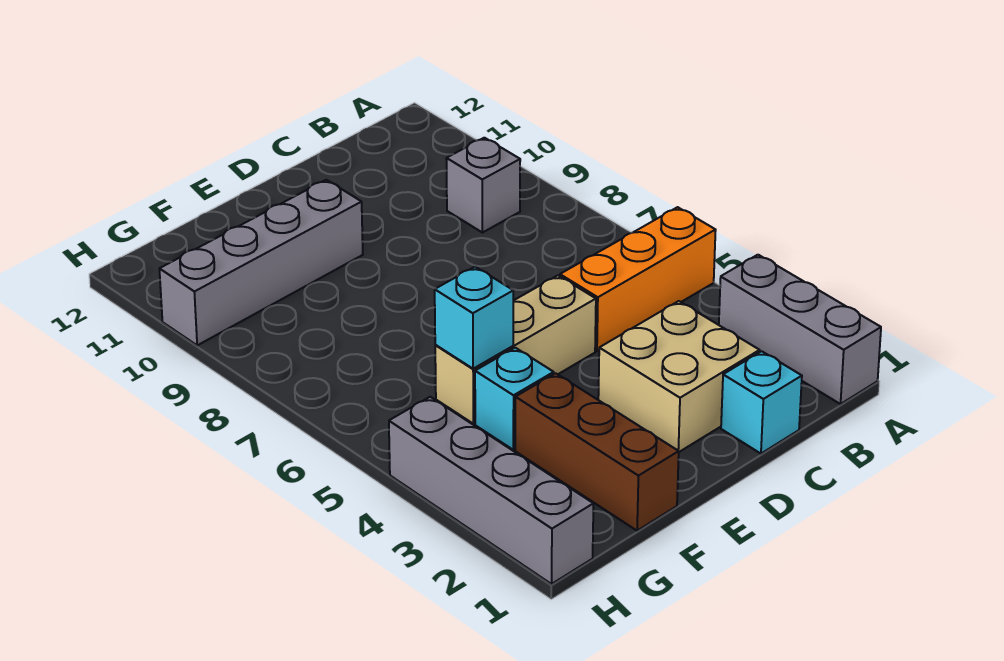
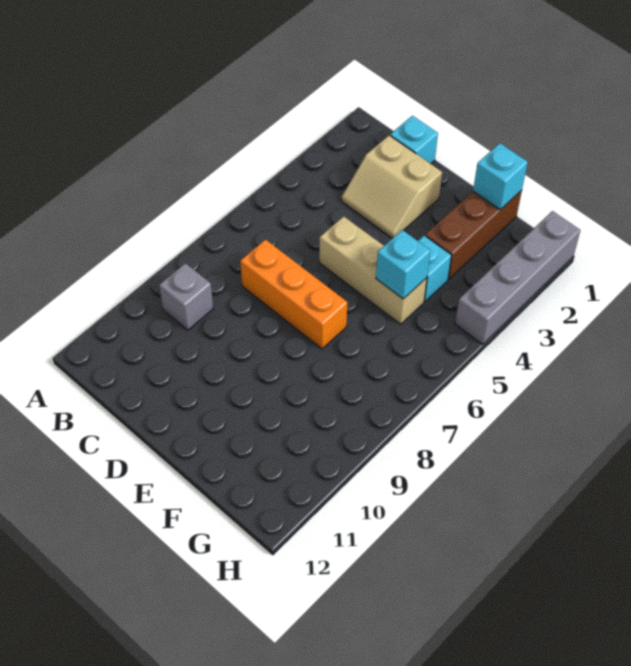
grey brick A1:A3 level 1 -> none
orange brick A5:C5 level 1 -> orange brick C7:E7 level 1
tan brick C2:D3 level 1 -> tan slope C2:D3 level 1 top 2
grey brick E10:H10 level 1 -> none
none -> cyan brick F1 level 2

